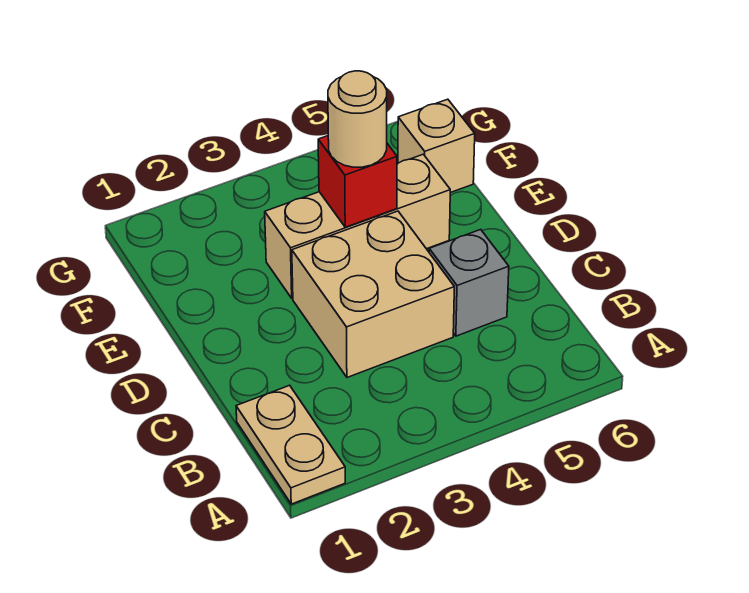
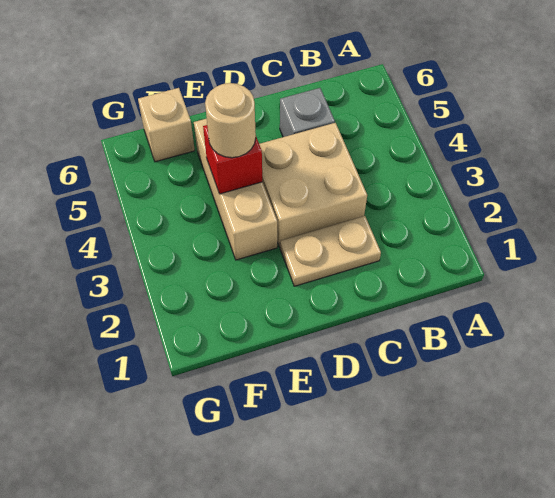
tan plate A1:B1 level 1 -> tan plate C2:D2 level 1

